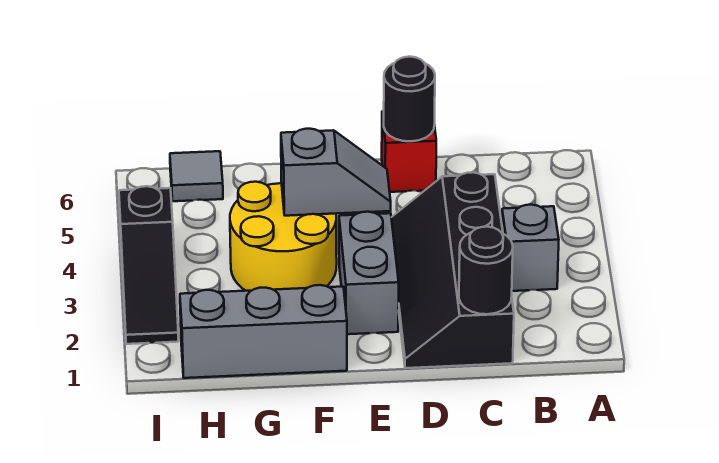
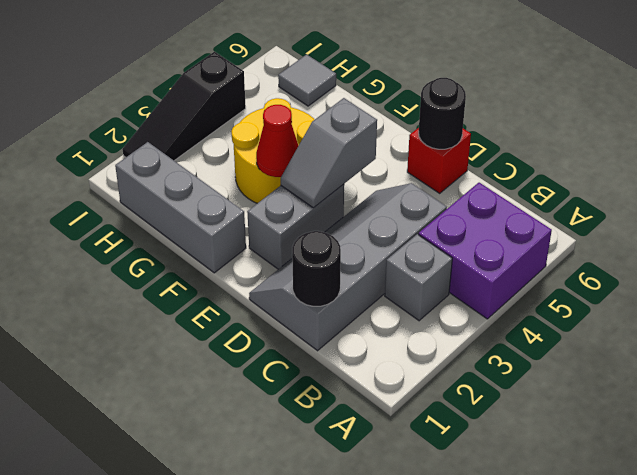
none -> purple brick A4:B5 level 1
black slope C1:D4 level 1 top C -> grey slope C1:D4 level 1 top C
grey slope E4:F4 level 2 top F -> grey slope E3:E4 level 2 top 4
none -> red cone F3 level 2

